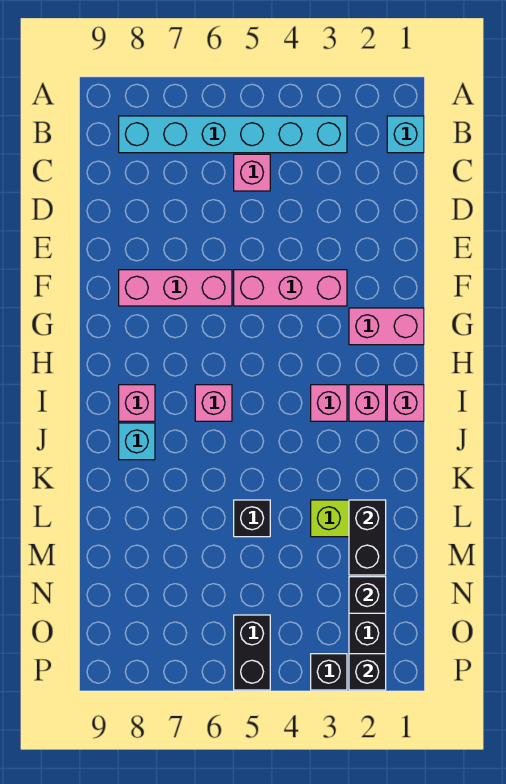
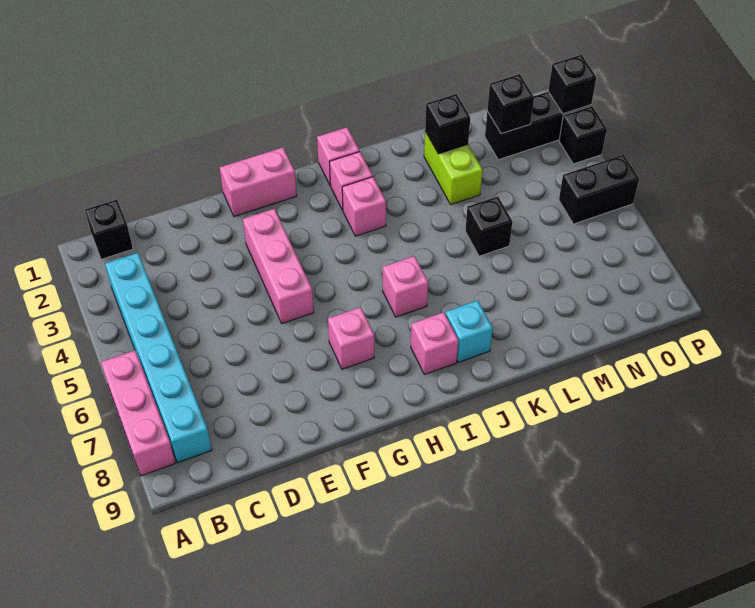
cyan brick B1 level 1 -> black brick B1 level 1
pink brick C5 level 1 -> pink brick G7 level 1
pink brick F6:F8 level 1 -> pink brick A6:A8 level 1
pink brick G1:G2 level 1 -> pink brick F1:G1 level 1
black brick L2:M2 level 2 -> black brick L2 level 2

